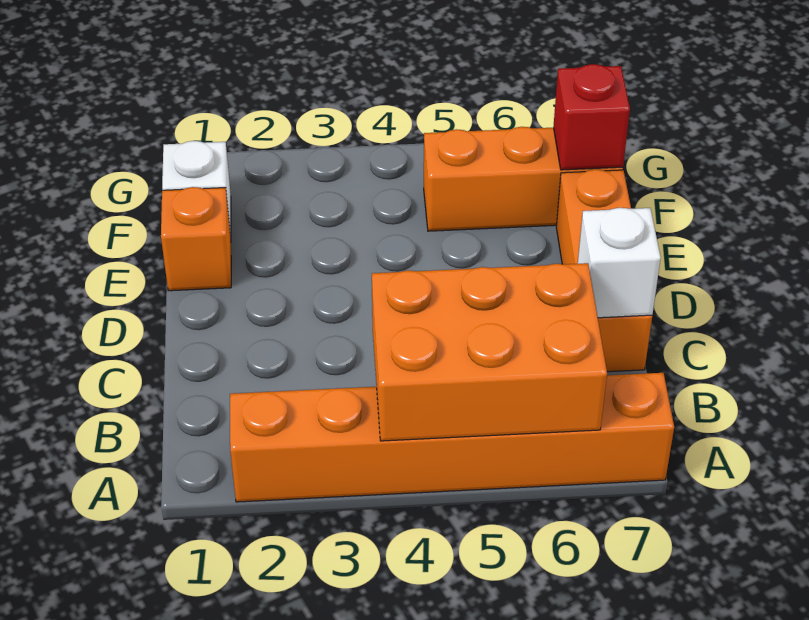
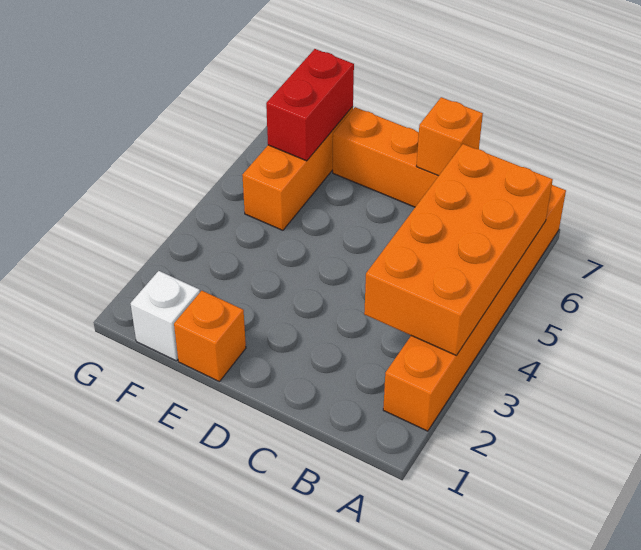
orange brick A4:B6 level 2 -> orange brick A3:B6 level 2
white brick C7 level 2 -> orange brick C7 level 2
red brick F7 level 2 -> red brick F6:F7 level 2

